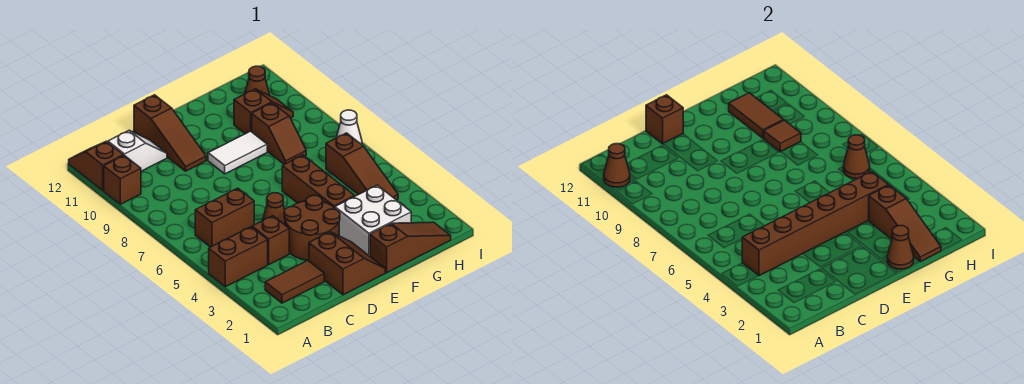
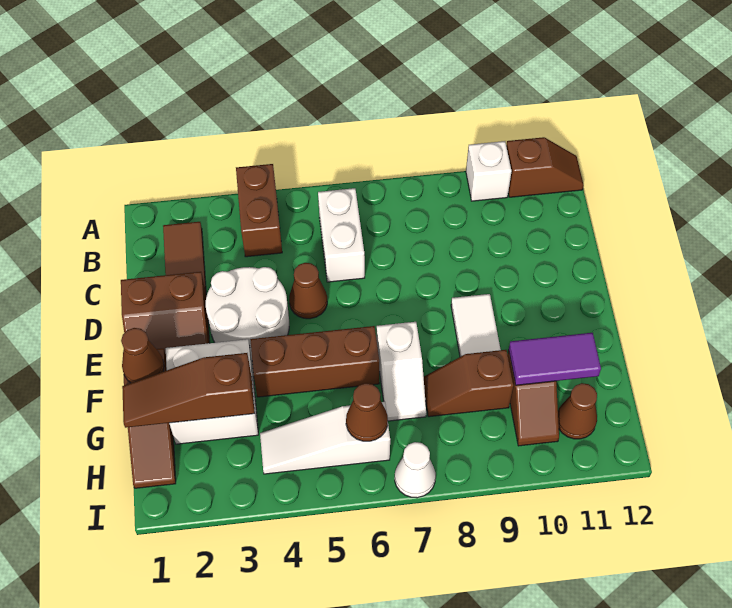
brown brick A10 level 1 -> white brick A10 level 1
brown cone A11 level 2 -> none
brown brick B4:G4 level 2 -> none
brown brick B6:C6 level 1 -> white brick B6:C6 level 1
white slope B11:C11 level 1 top B -> white slope F7:G7 level 1 top F
brown brick C4 level 1 -> none
brown round brick D3:E4 level 1 -> white round brick D3:E4 level 1
brown slope D10:D12 level 1 top 12 -> none
brown brick D12 level 2 -> none
brown tile G9 level 2 -> none
brown tile G10:G11 level 2 -> purple tile G10:G11 level 2
brown slope H4:H6 level 1 top 6 -> white slope H4:H6 level 1 top 6

